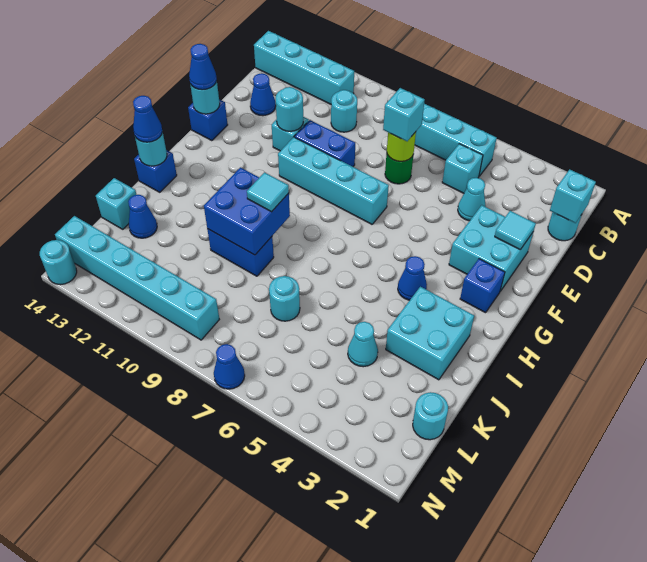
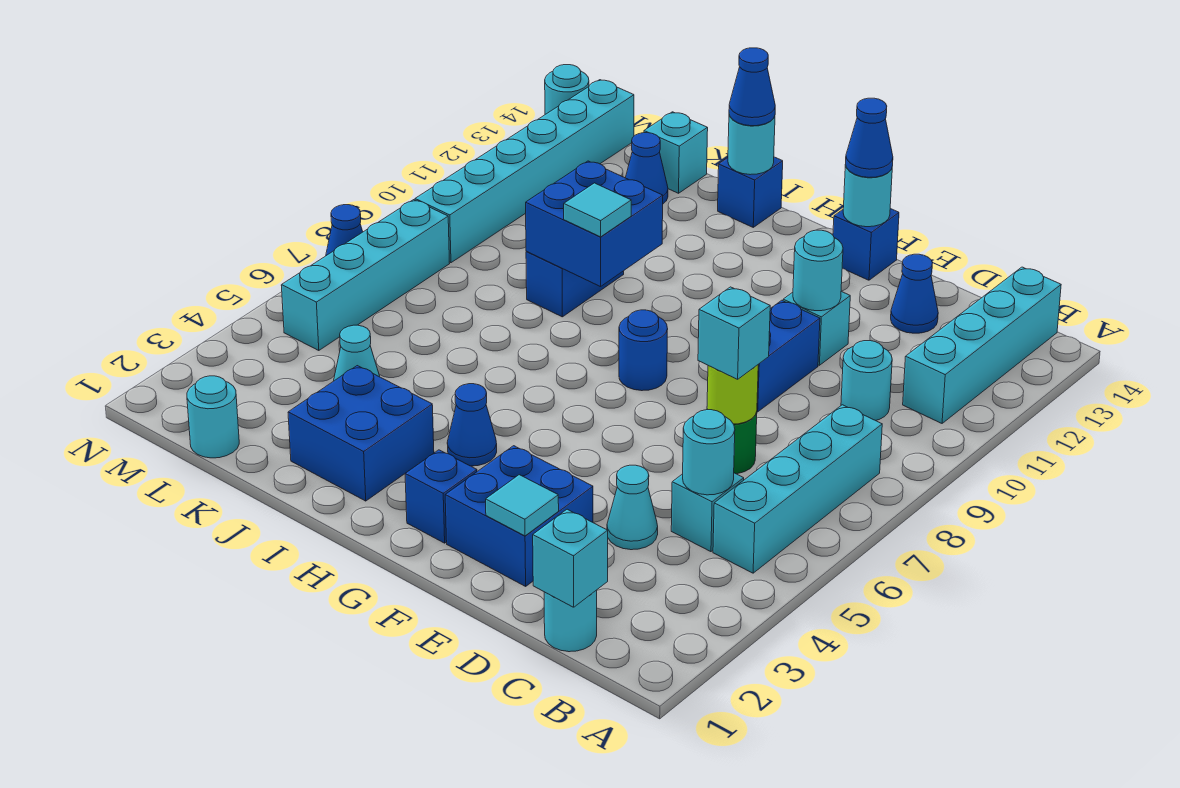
cyan brick E2:F3 level 1 -> blue brick E2:F3 level 1
cyan brick F7:F10 level 1 -> cyan brick M5:M8 level 1
none -> blue round brick G8 level 1
cyan brick I2:J3 level 1 -> blue brick I2:J3 level 1
cyan round brick K7 level 1 -> cyan round brick C5 level 2

